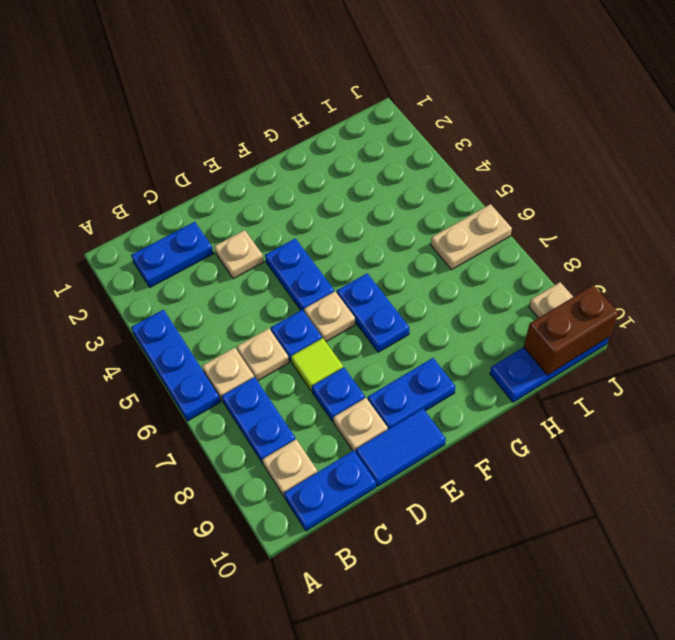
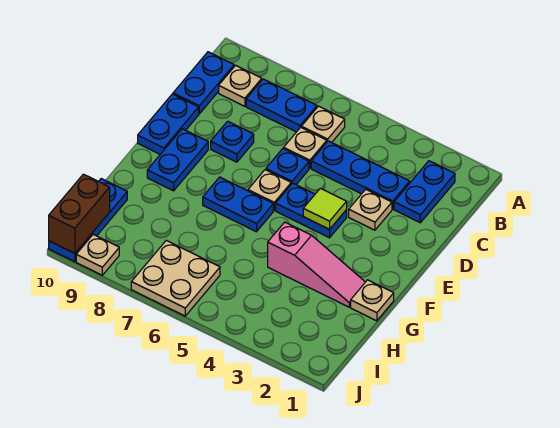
blue plate A4:A6 level 1 -> blue plate C3:C5 level 1
lime tile D7 level 1 -> lime tile E4 level 2
tan plate D9 level 1 -> tan plate G1 level 1
blue tile D10:E10 level 1 -> blue plate D10:E10 level 1
none -> pink slope G2:G4 level 1 top 4
tan plate I6:J6 level 1 -> tan plate I6:J7 level 1

